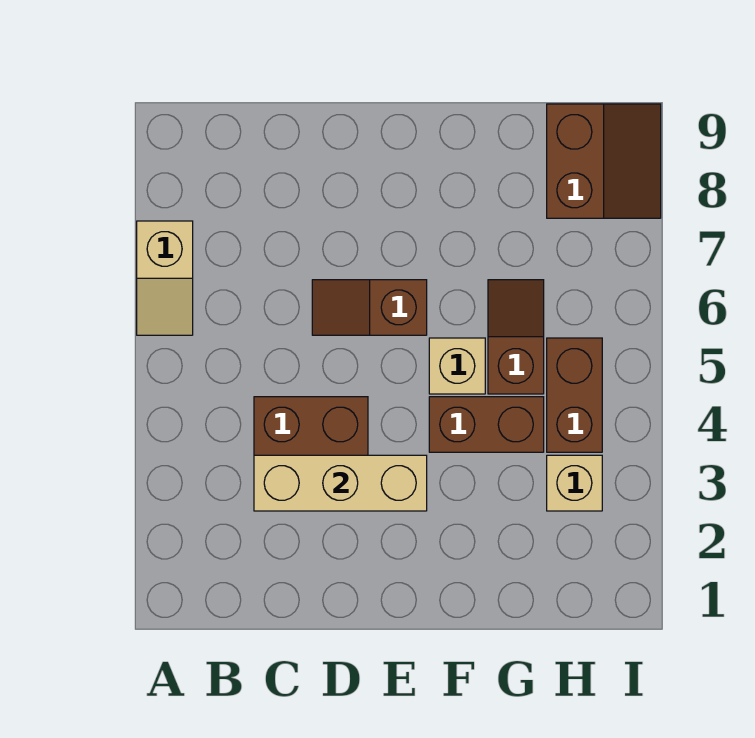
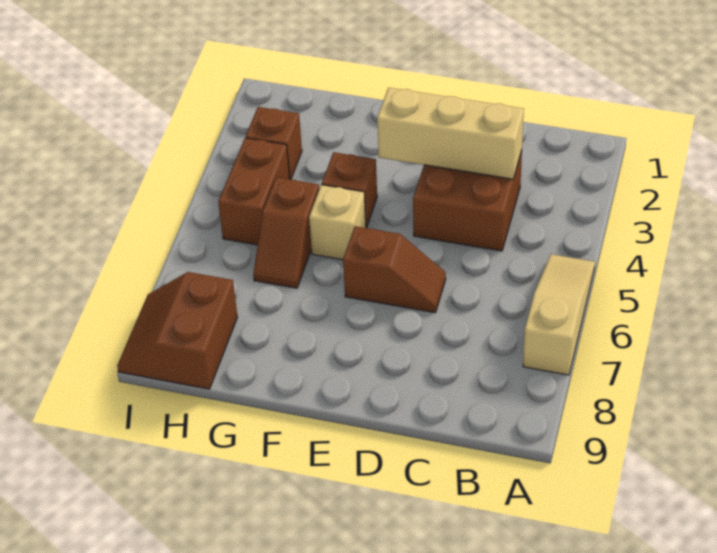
tan slope A6:A7 level 1 top 7 -> tan slope A5:A7 level 1 top 7
brown brick F4:G4 level 1 -> brown brick F4 level 1
tan brick H3 level 1 -> brown brick H3 level 1

